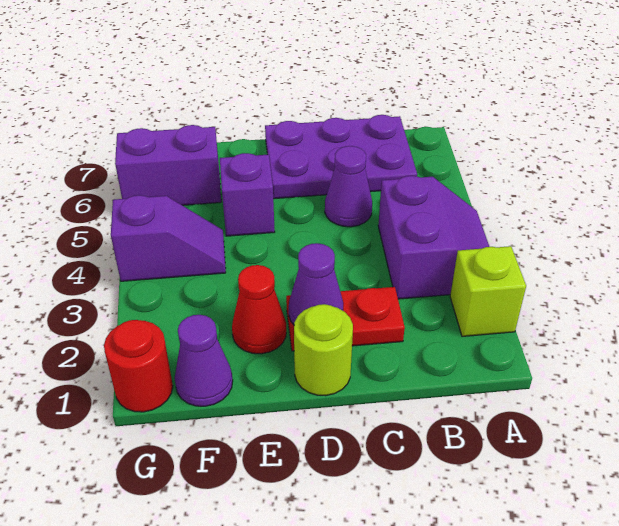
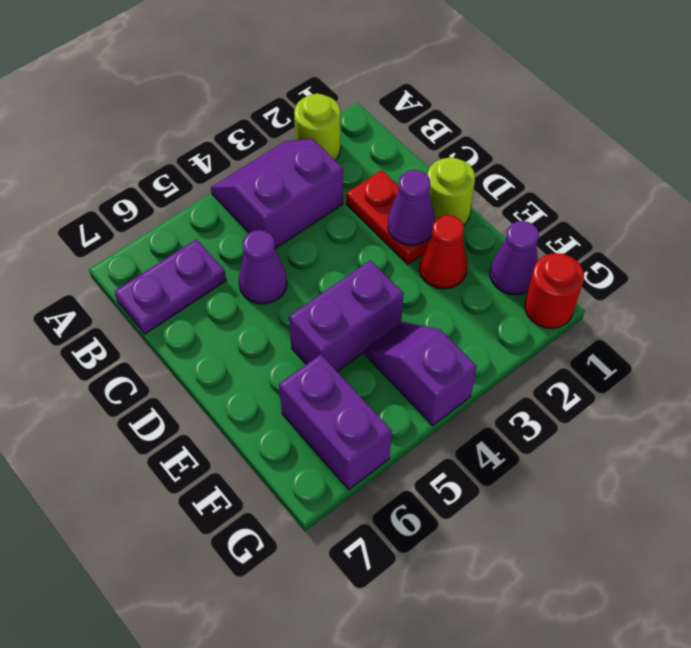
lime brick A2 level 1 -> lime round brick A2 level 1
purple plate B6:D7 level 1 -> purple plate B6:B7 level 1
purple brick E5 level 1 -> purple brick E4:E5 level 1

